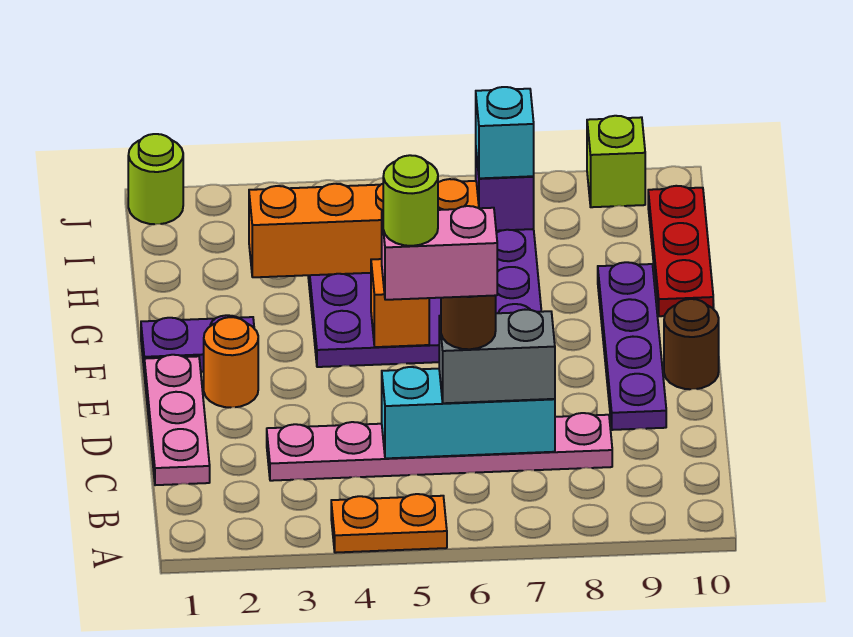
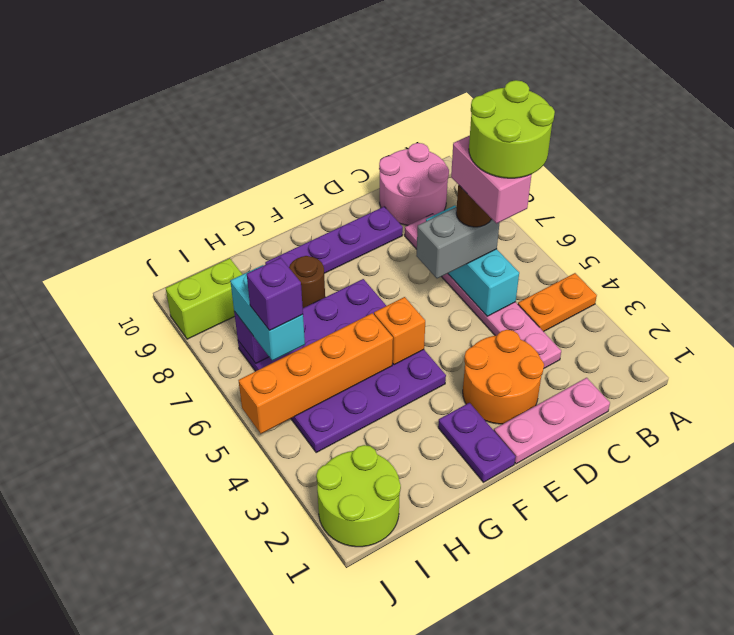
orange plate A4:A5 level 1 -> orange plate A4:B4 level 1
none -> pink round brick B9:C10 level 1
lime round brick C5 level 6 -> lime round brick B5:C6 level 6
grey brick C6:C7 level 3 -> grey brick C6:D6 level 3
orange round brick E2 level 1 -> orange round brick D2:E3 level 1
brown round brick E10 level 1 -> brown round brick G8 level 1
red plate G10:I10 level 1 -> none
orange brick H3:H6 level 2 -> orange brick G5:J5 level 2
none -> purple brick I6 level 4
cyan brick I7 level 3 -> cyan brick I6:I7 level 3
lime round brick J1 level 1 -> lime round brick I1:J2 level 1
lime brick J9 level 1 -> lime brick I9:J9 level 1

